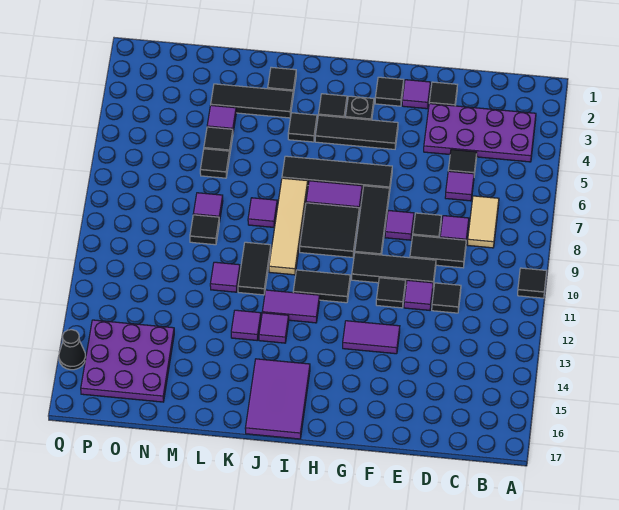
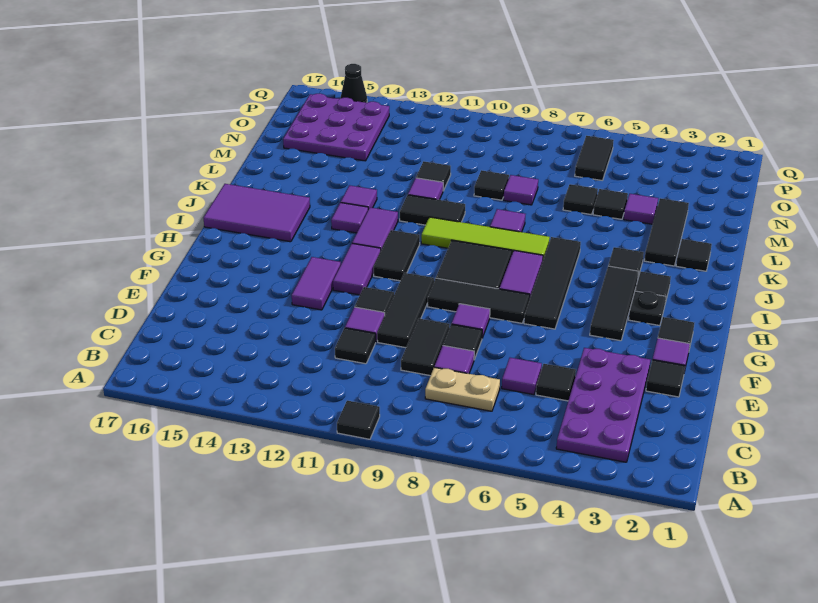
tan tile C7:C8 level 1 -> tan plate C7:C8 level 1
none -> purple tile G12:H12 level 1
tan tile J7:J10 level 1 -> lime tile J7:J10 level 1
none -> black tile M11 level 1
none -> black tile O6:P6 level 1

